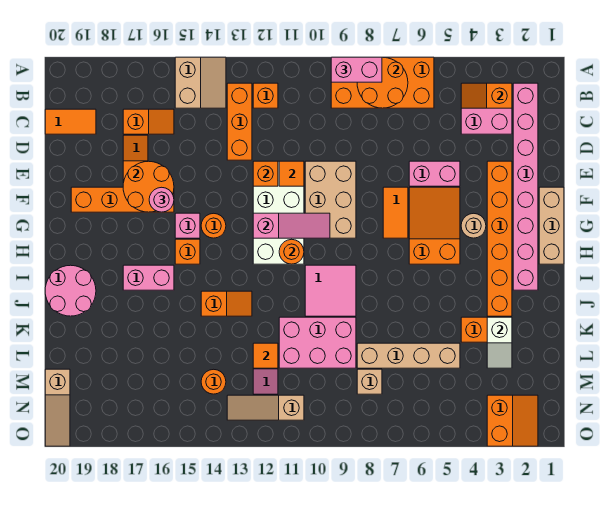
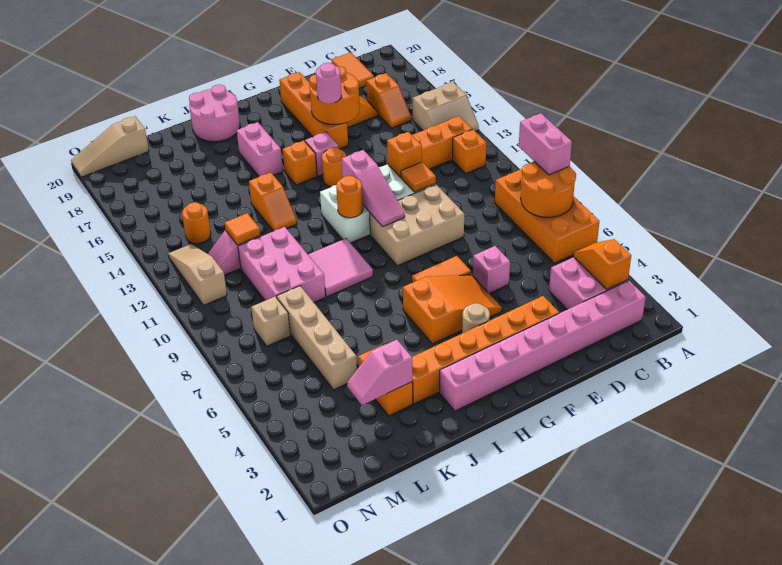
pink brick E5:E6 level 1 -> pink brick E6 level 1
tan brick F1:H1 level 1 -> none
white slope K3:L3 level 2 top K -> pink slope K3:L3 level 2 top K
orange slope N2:O3 level 1 top 3 -> none

